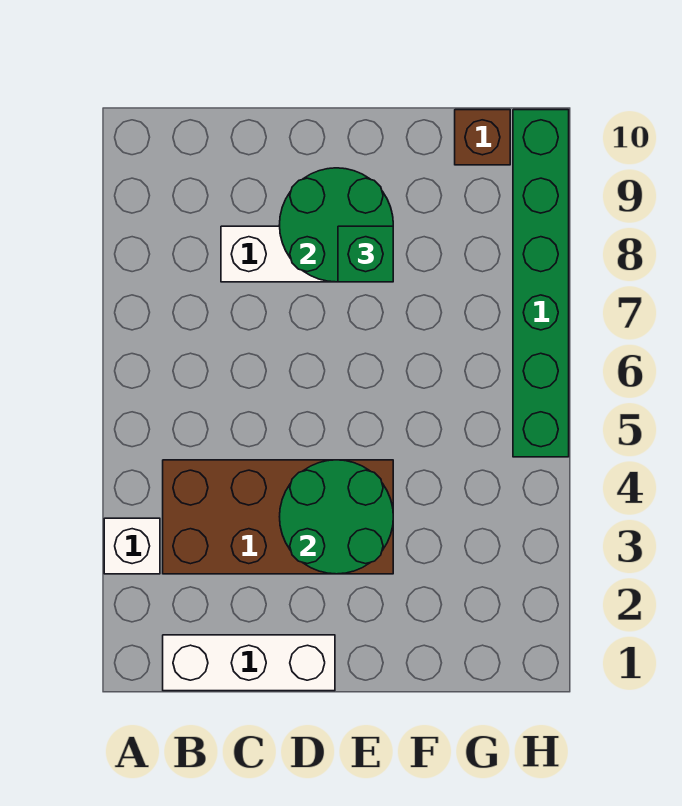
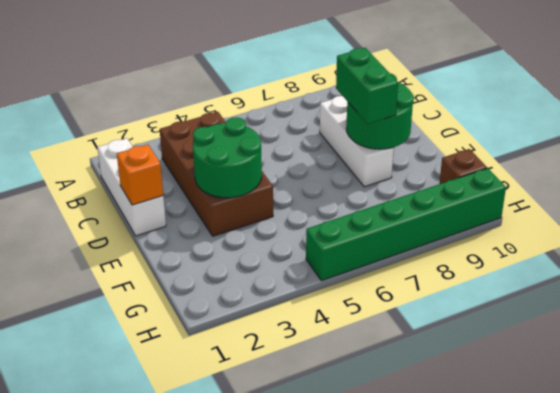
white brick A3 level 1 -> none
none -> orange brick D1 level 2
green brick E8 level 3 -> green brick D8:E8 level 3

